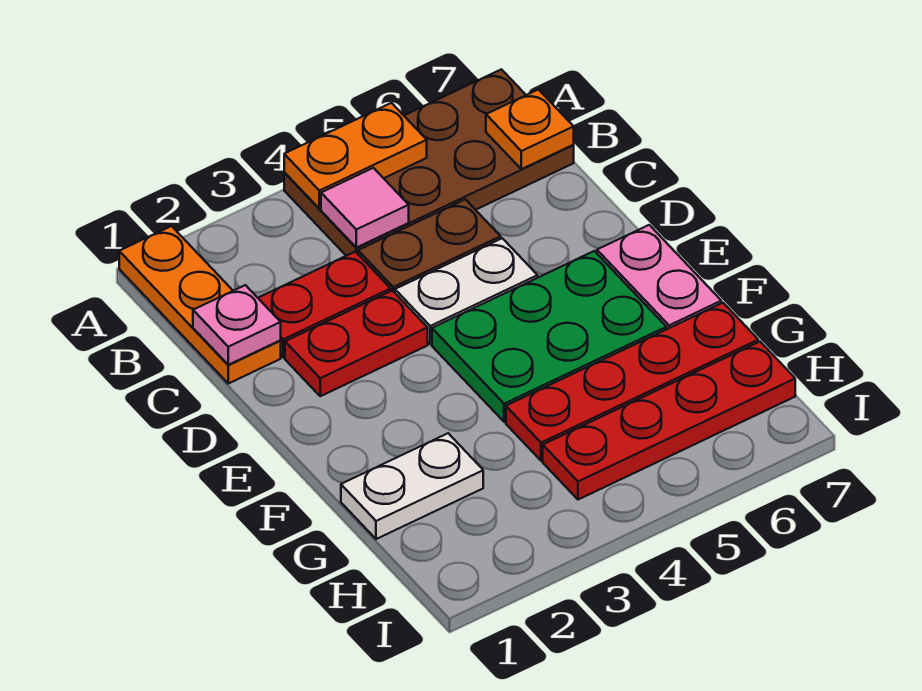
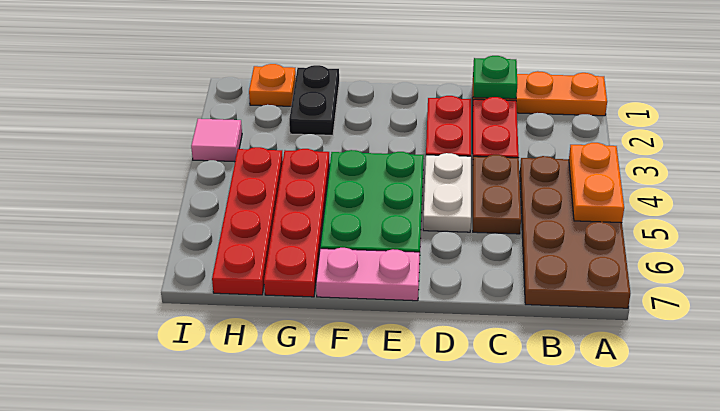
pink tile B4 level 2 -> pink tile I3 level 1
orange plate B7 level 2 -> orange plate H1 level 1
pink plate C1 level 2 -> green plate C1 level 2
white plate G1:G2 level 1 -> black plate G1:G2 level 1

